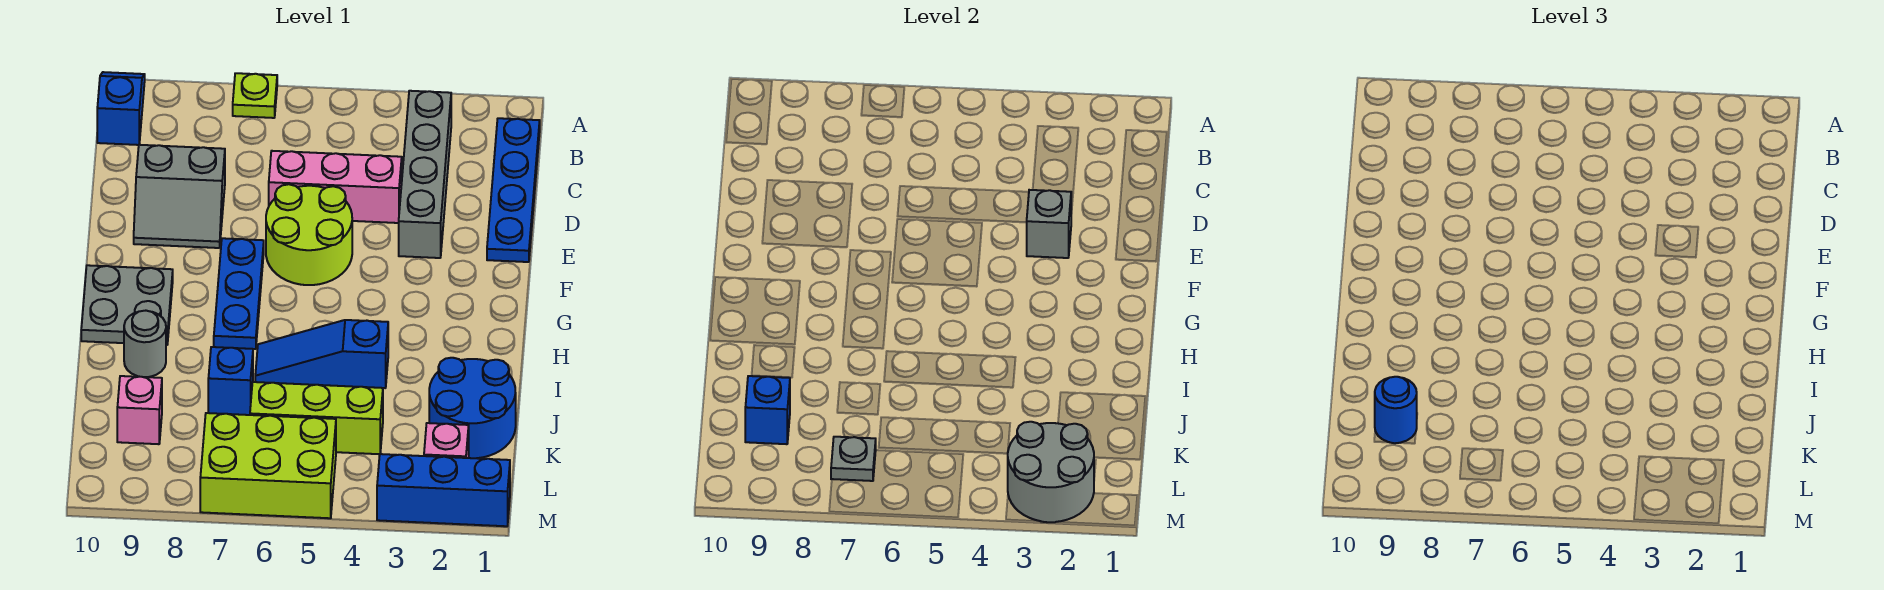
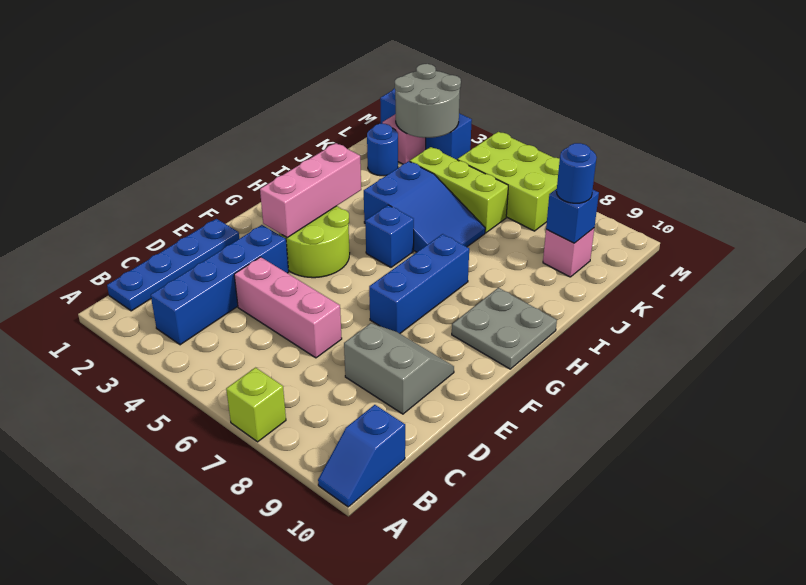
lime plate A7 level 1 -> lime brick A7 level 1
grey brick B3:E3 level 1 -> blue brick B3:E3 level 1
grey brick E3 level 2 -> none
lime round brick E5:F6 level 1 -> lime round brick F3:G4 level 1
none -> pink brick F3:H3 level 2
blue plate F7:H7 level 1 -> blue brick F7:H7 level 1
blue slope I4:I6 level 1 top 4 -> blue slope I4:J6 level 1 top 4
grey round brick I9 level 1 -> none
blue round brick J1:K2 level 1 -> blue round brick K2 level 1
blue brick J7 level 1 -> blue brick H5 level 1
grey plate L7 level 2 -> none

